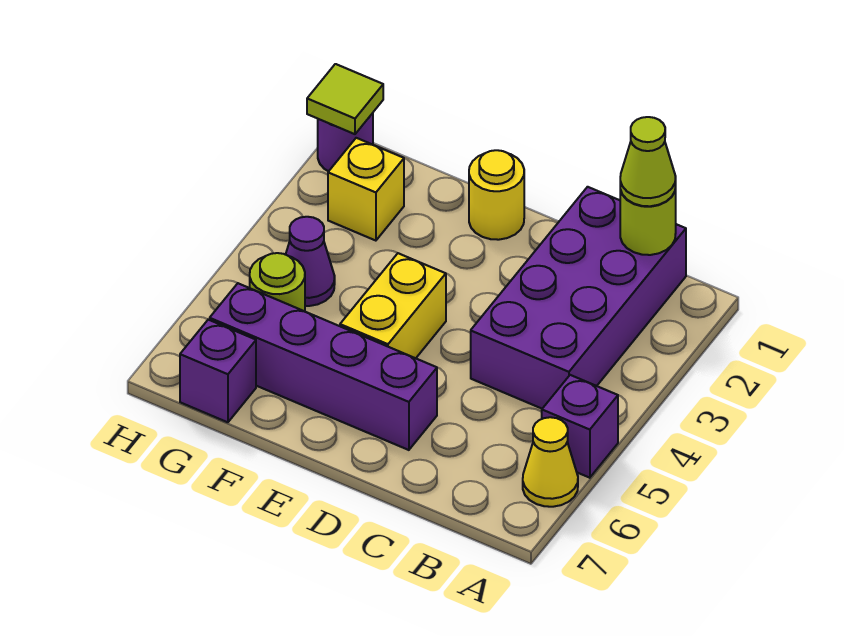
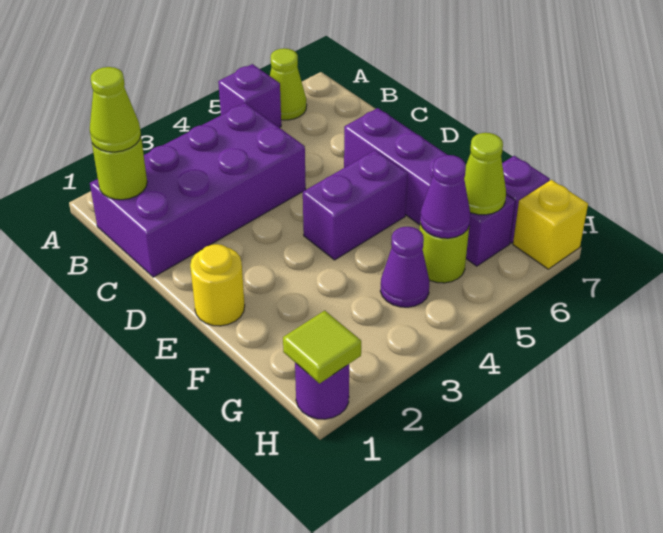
yellow cone A6 level 1 -> lime cone A6 level 1
yellow brick E4:E5 level 1 -> purple brick E4:E5 level 1
yellow brick G2 level 1 -> yellow brick H7 level 1
none -> purple cone G5 level 2
none -> lime cone G6 level 2

